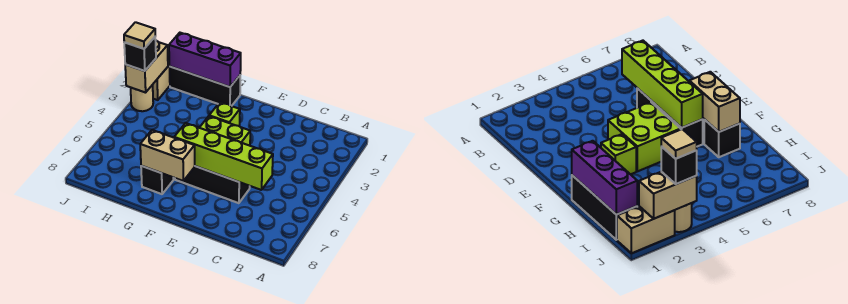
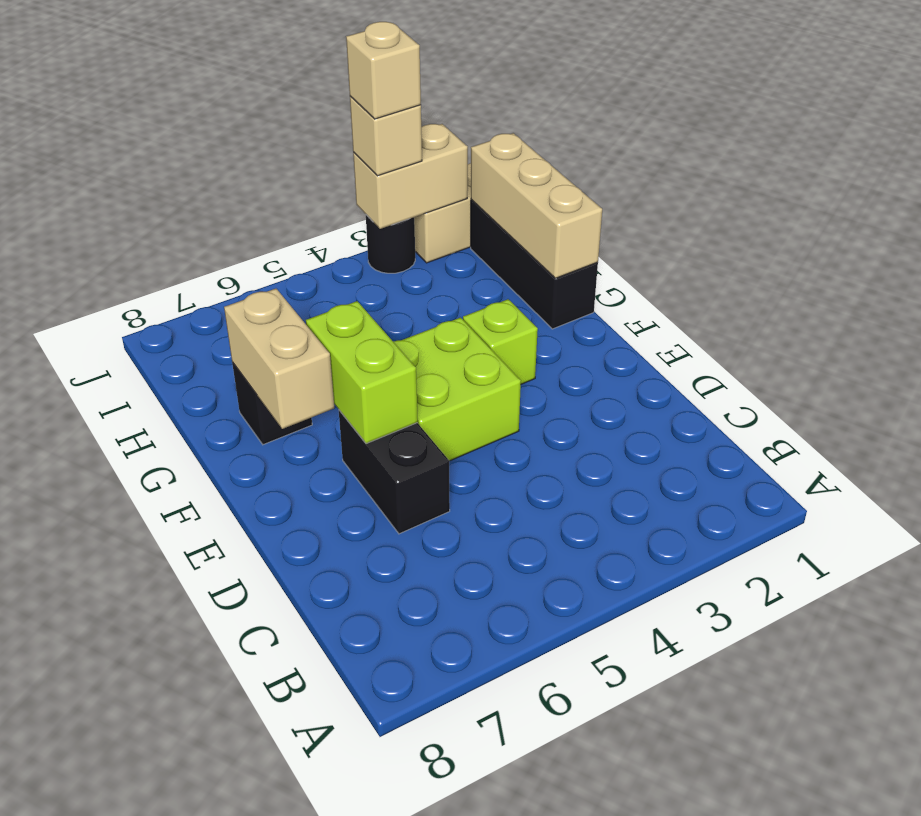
lime brick C6:F6 level 2 -> lime brick E6:F6 level 2
black brick D6:F6 level 1 -> black brick D6:E6 level 1
purple brick G1:I1 level 2 -> tan brick G1:I1 level 2
tan round brick J3 level 1 -> black round brick J3 level 1
black brick J3 level 3 -> tan brick J3 level 3
tan tile J3 level 4 -> tan brick J3 level 4

